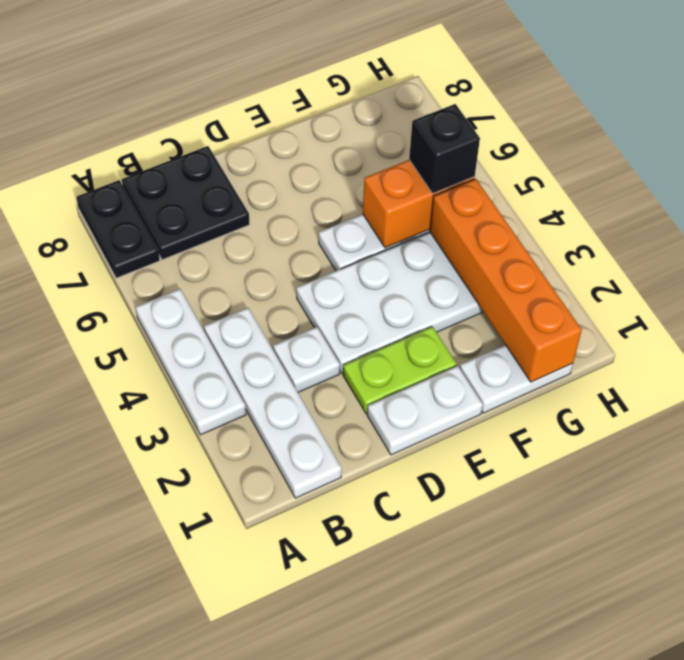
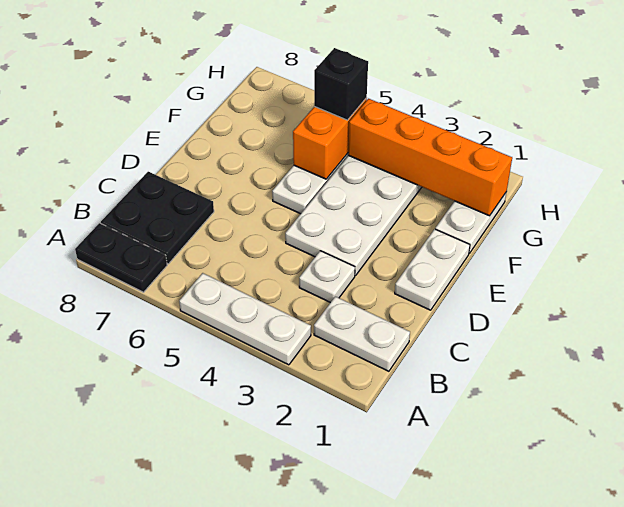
white plate B1:B4 level 1 -> white plate B1:B2 level 1
lime plate D2:E2 level 1 -> none

